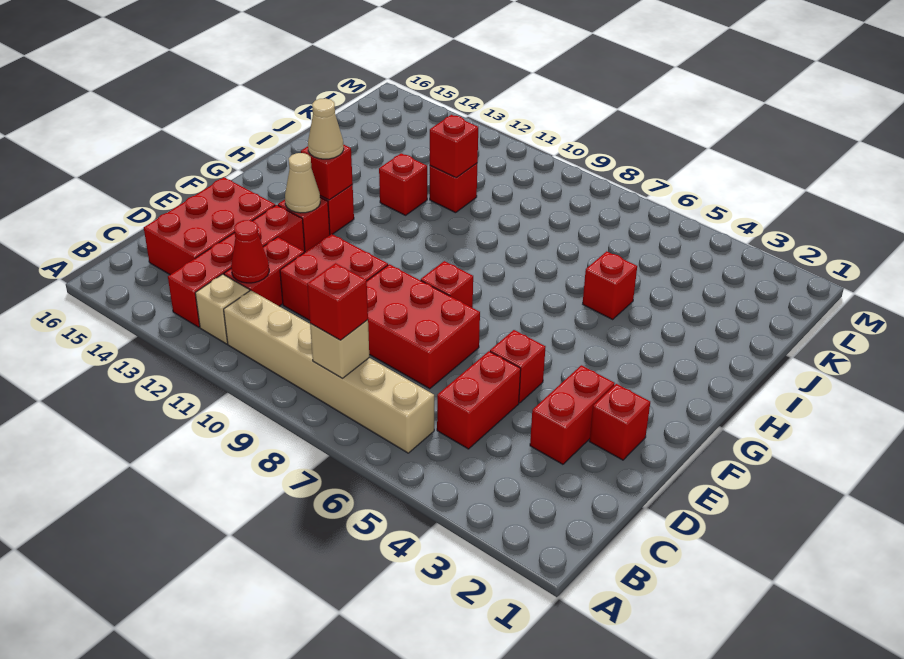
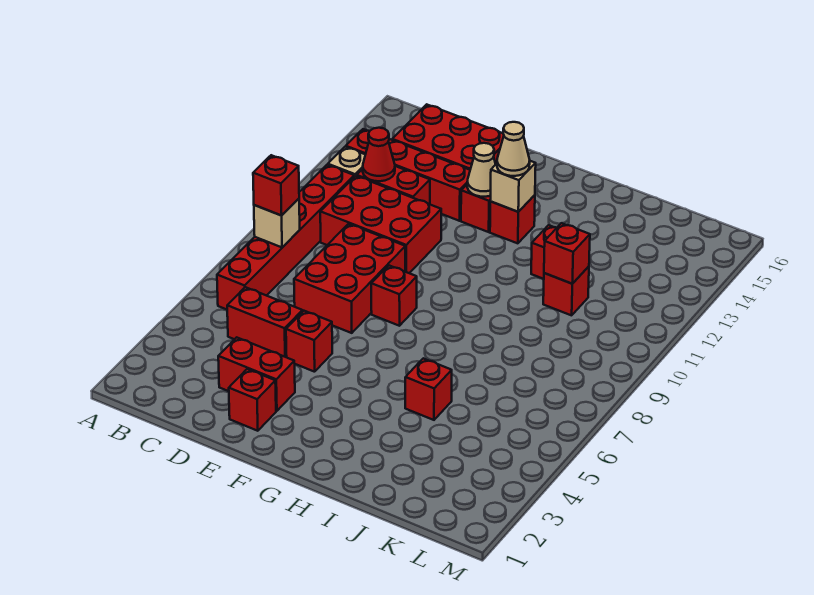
tan brick B6:B11 level 1 -> red brick B6:B11 level 1
red brick D10:E11 level 1 -> red brick C10:E11 level 1
red brick G13 level 2 -> tan brick G13 level 2

